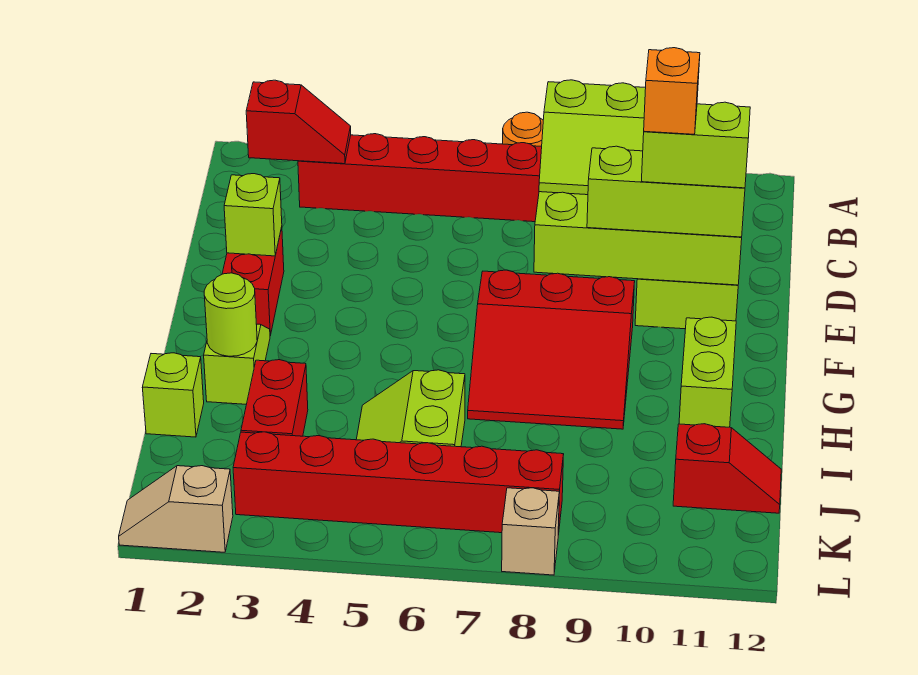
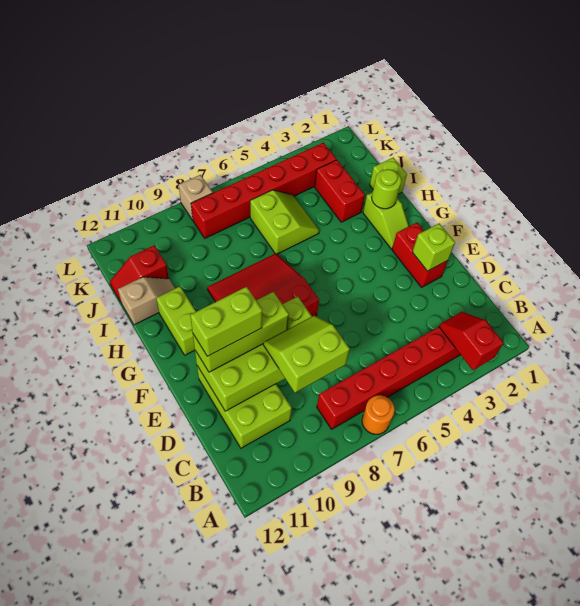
red slope B2:B3 level 2 top 2 -> red slope A3:B3 level 2 top A
orange brick E10 level 5 -> none
tan slope L1:L2 level 1 top 2 -> tan slope I11:I12 level 1 top 12

